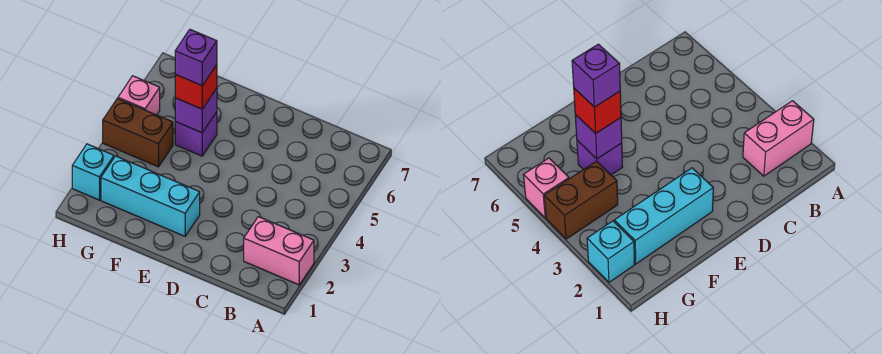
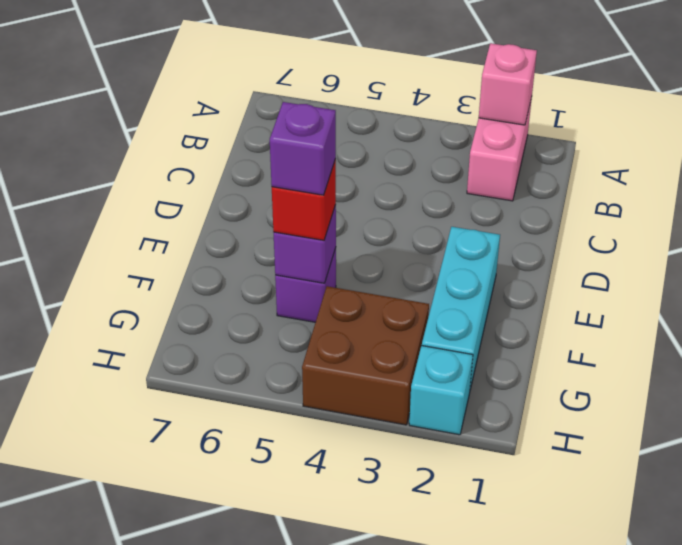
brown brick G4:H4 level 1 -> brown brick G3:H4 level 1
pink brick H5 level 1 -> pink brick A2 level 2

